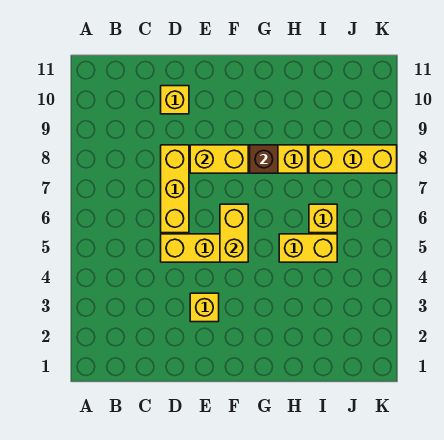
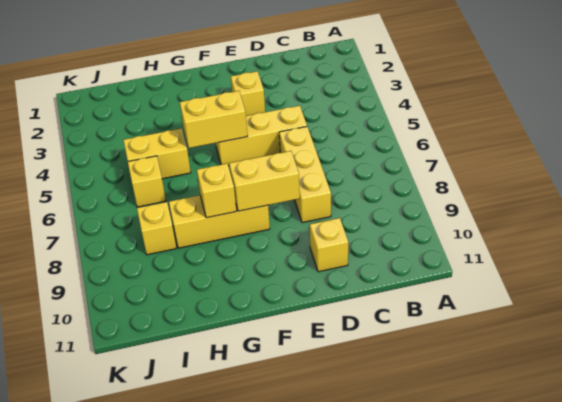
yellow brick F5:F6 level 2 -> yellow brick F5:G5 level 2
brown brick G8 level 2 -> yellow brick G8 level 2
yellow brick I8:K8 level 1 -> yellow brick I8 level 1

